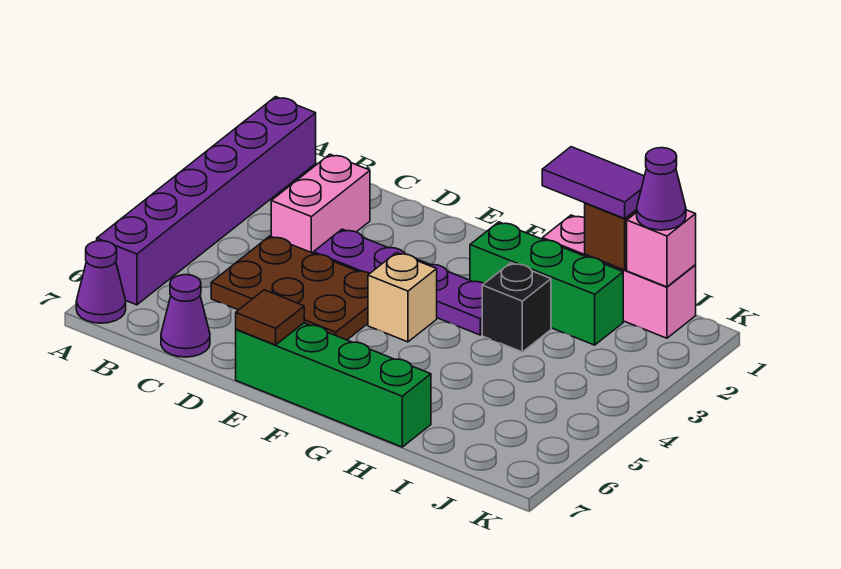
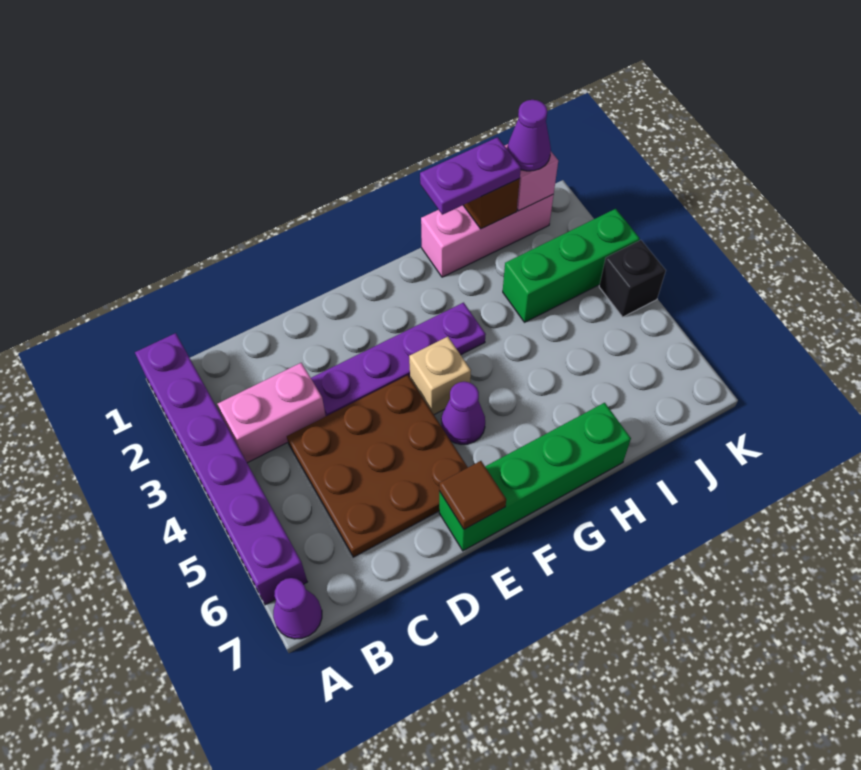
pink brick C2:C3 level 1 -> pink brick B3:C3 level 1
brown plate C4:E5 level 1 -> brown plate C4:E6 level 1
purple cone C7 level 1 -> purple cone F5 level 1
green brick G2:I2 level 1 -> green brick I3:K3 level 1
purple tile H1:I1 level 3 -> purple plate H1:I1 level 3
black brick H3 level 1 -> black brick K4 level 1

